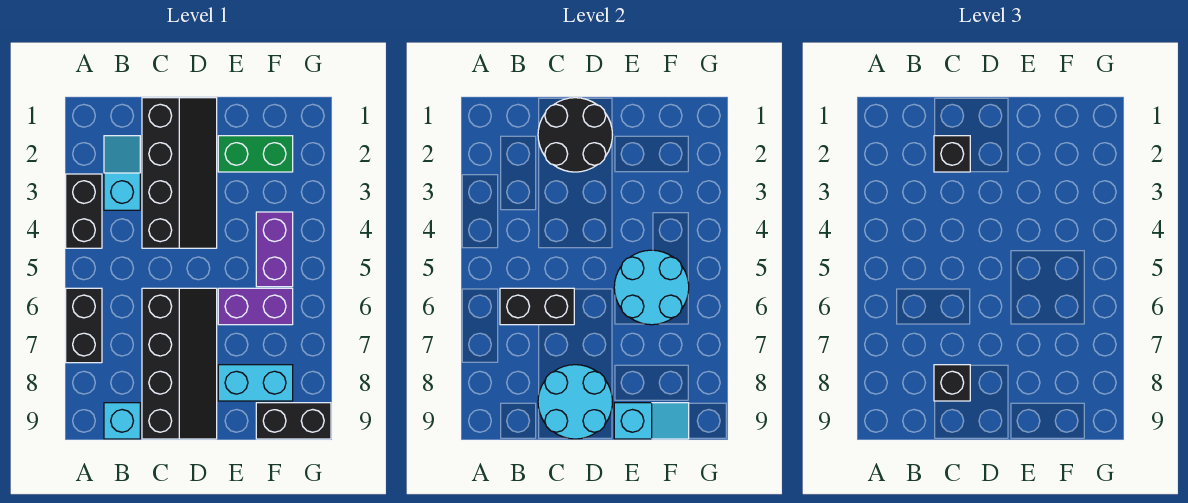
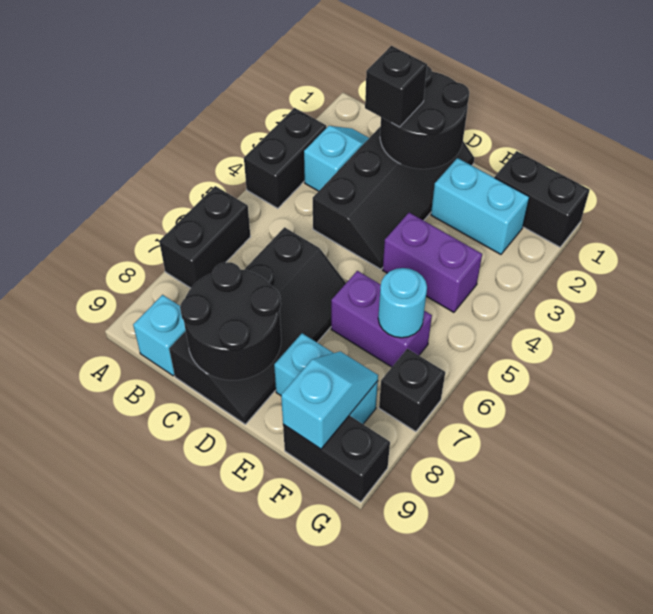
black brick B6:C6 level 2 -> black brick F1:G1 level 1
cyan round brick C8:D9 level 2 -> black round brick C8:D9 level 2
black brick C8 level 3 -> black brick G7 level 1
green brick E2:F2 level 1 -> cyan brick E2:F2 level 1
cyan round brick E5:F6 level 2 -> cyan round brick F6 level 2
cyan slope E9:F9 level 2 top E -> cyan slope F8:F9 level 2 top 9
purple brick F4:F5 level 1 -> purple brick E4:F4 level 1

